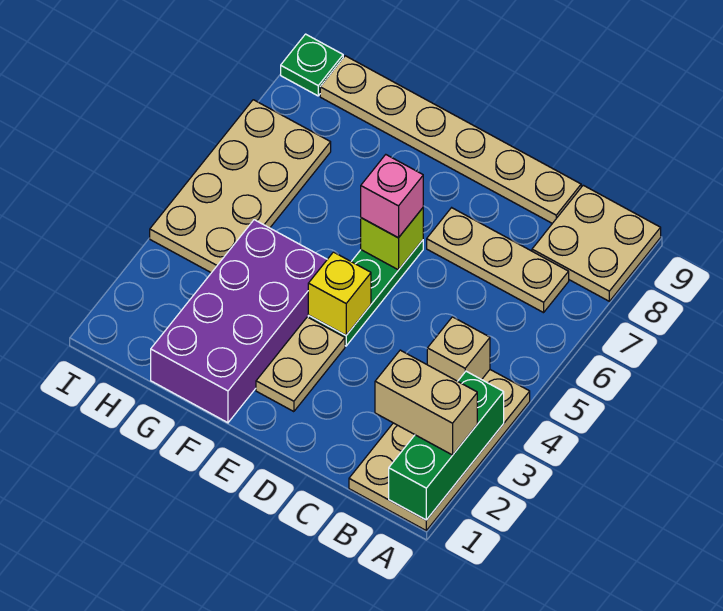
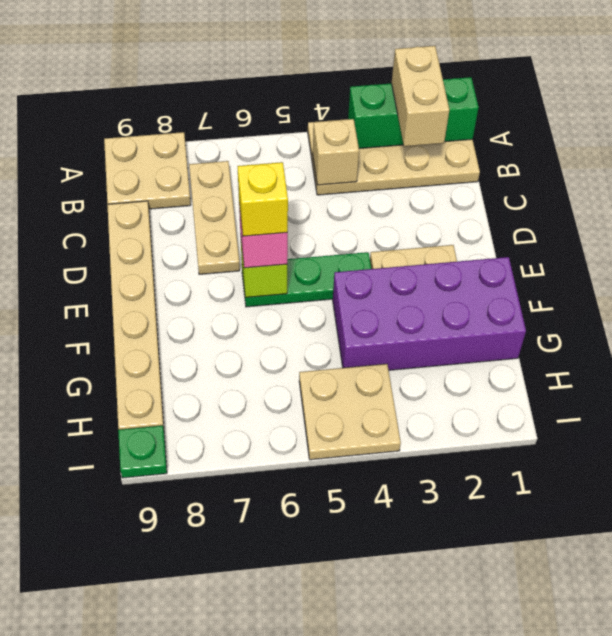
yellow brick E4 level 2 -> yellow brick E6 level 4
tan plate H4:I7 level 1 -> tan plate H4:I5 level 1

